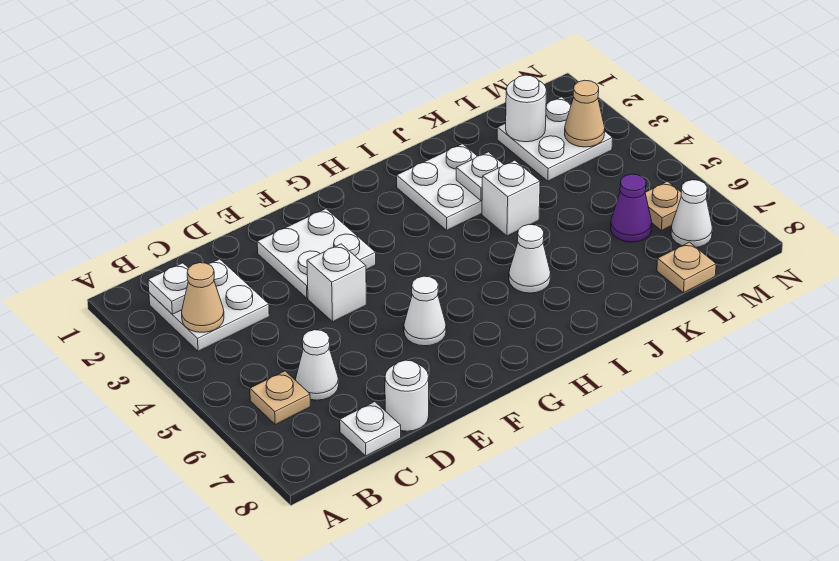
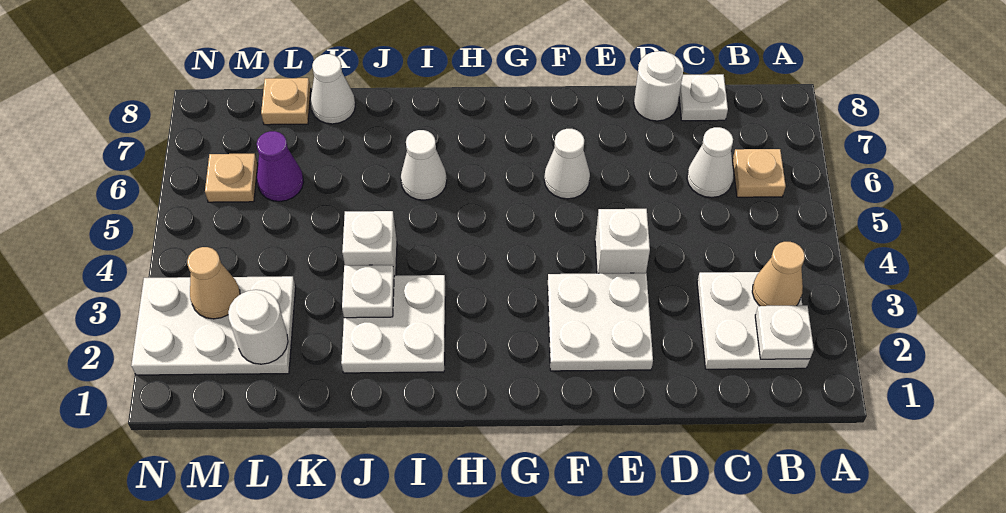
white plate L2:M3 level 1 -> white plate L2:N3 level 1
white cone M7 level 1 -> white cone K8 level 1

